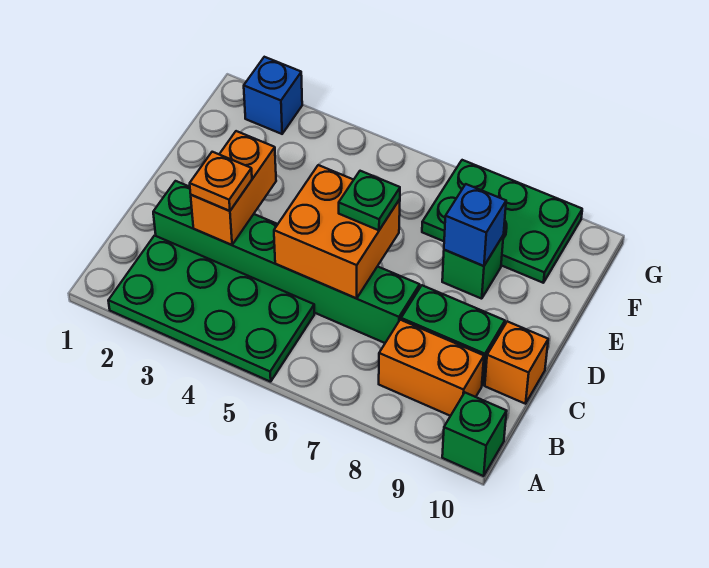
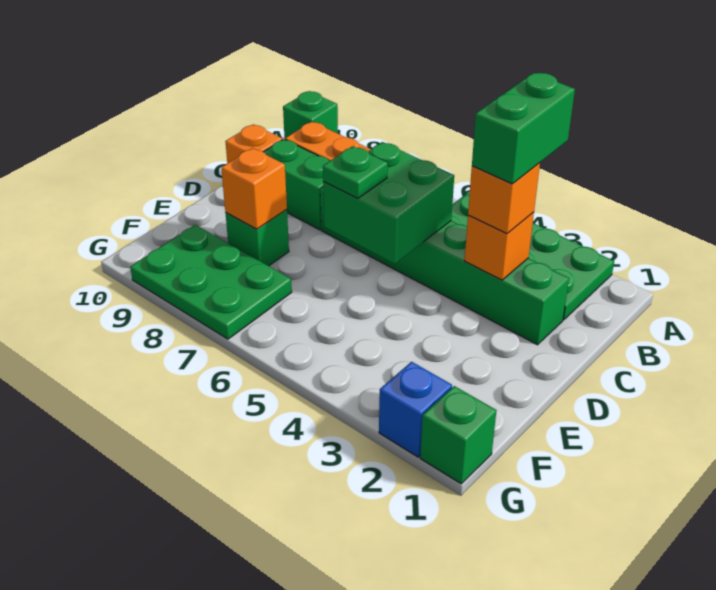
none -> green brick B3:C3 level 4
orange brick C3:D3 level 2 -> orange brick C3 level 2
orange plate C3 level 3 -> orange brick C3 level 3
orange brick C5:D6 level 2 -> green brick C5:D6 level 2
blue brick E8 level 2 -> orange brick E8 level 2
none -> green brick G1 level 1

